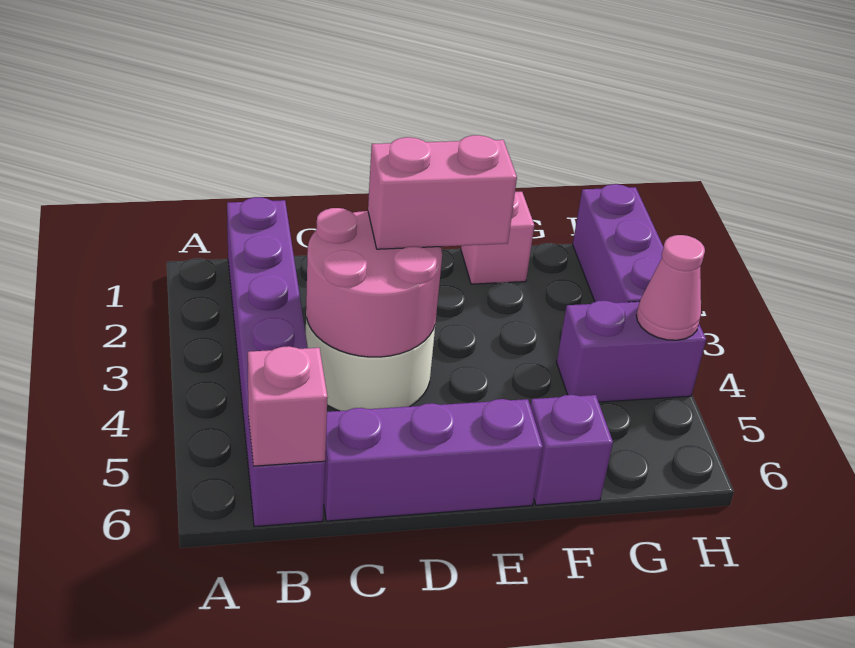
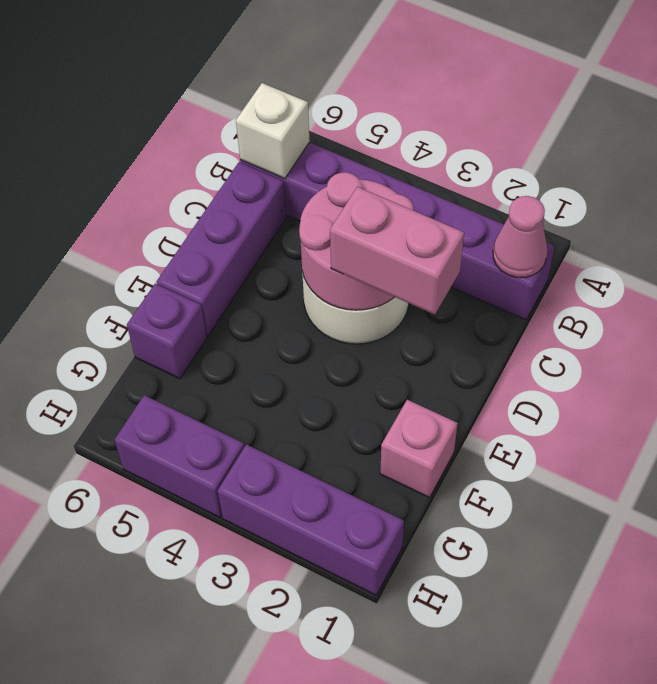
pink brick B6 level 2 -> white brick B6 level 2
pink brick D3:E3 level 3 -> pink brick D2:D3 level 3
purple brick G4:H4 level 1 -> purple brick H4:H5 level 1
pink cone H4 level 2 -> pink cone B1 level 2

